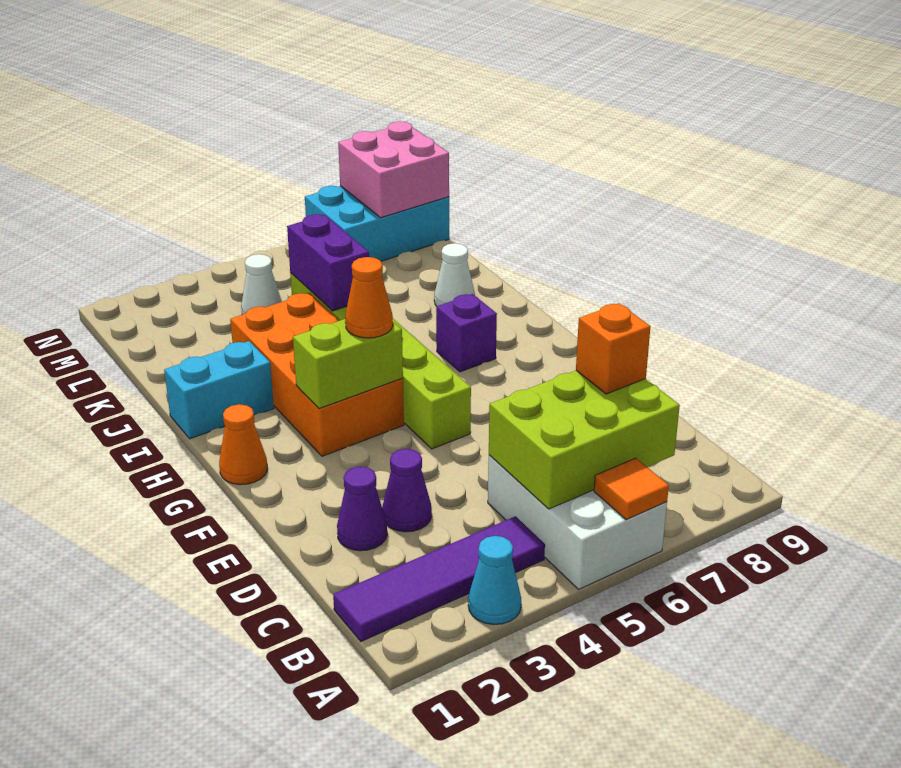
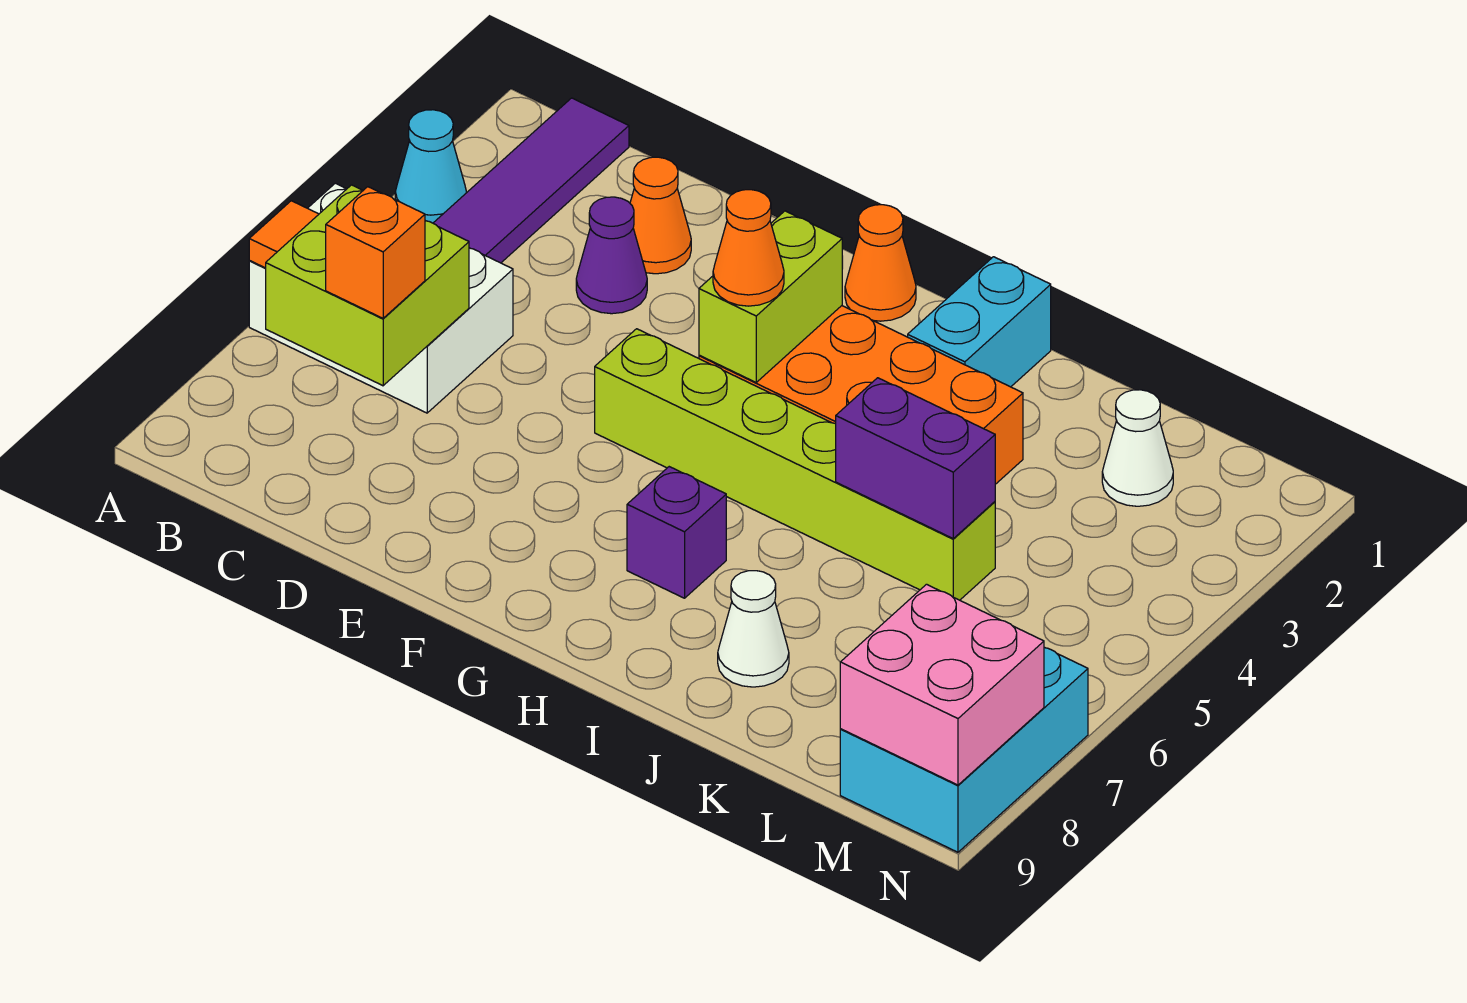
lime brick B5:C7 level 2 -> lime brick B6:C7 level 2
purple cone D2 level 1 -> orange cone D2 level 1
white cone L4 level 1 -> white cone L2 level 1

